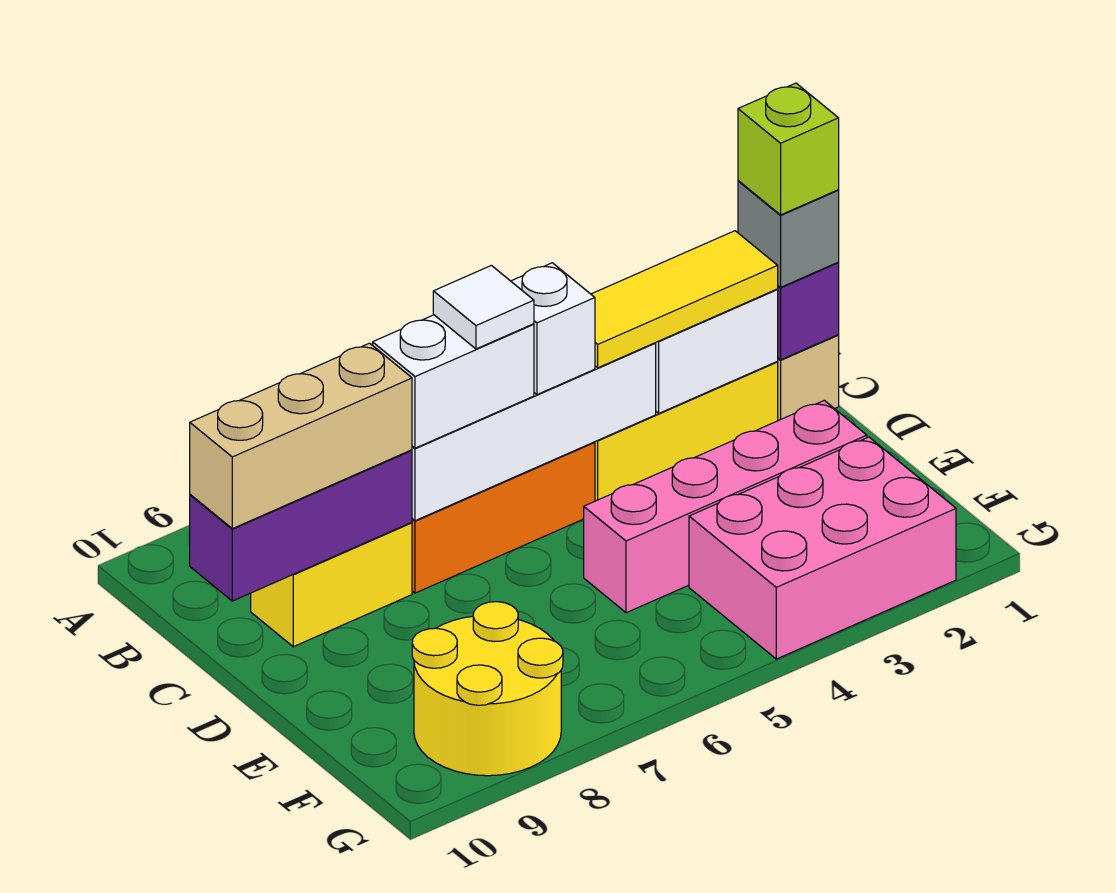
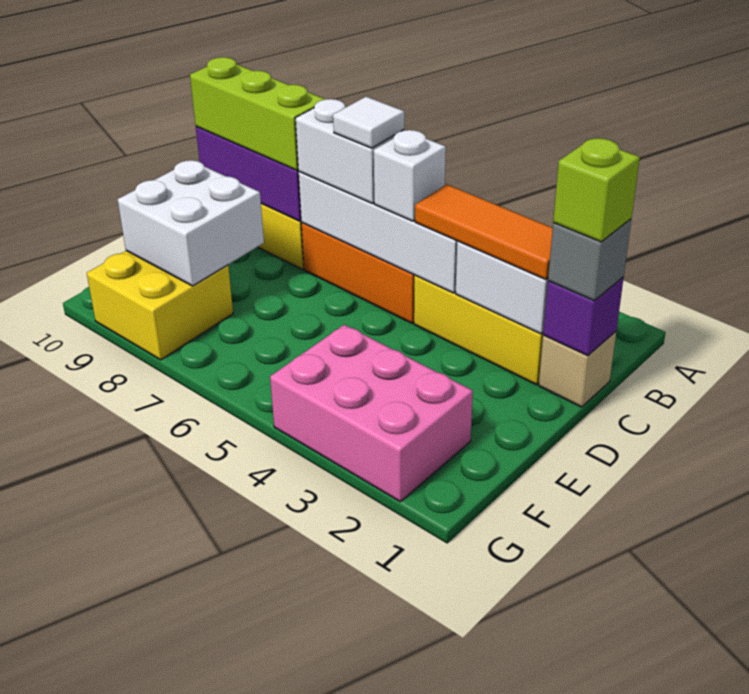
yellow tile C2:C4 level 3 -> orange tile C2:C4 level 3
tan brick C8:C10 level 3 -> lime brick C8:C10 level 3
pink brick E2:E5 level 1 -> none
none -> white brick E8:F9 level 2
yellow round brick F8:G9 level 1 -> yellow brick F8:G9 level 1

